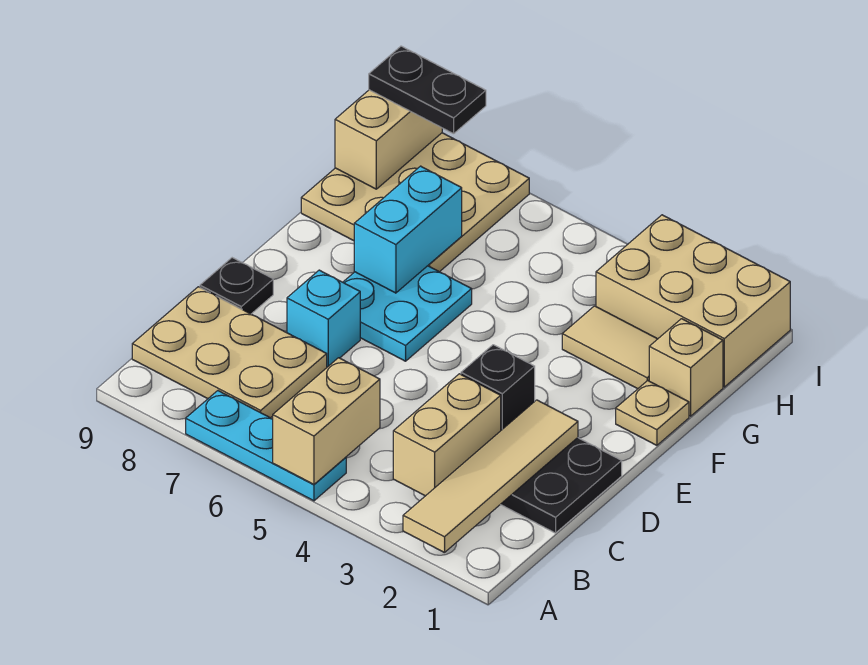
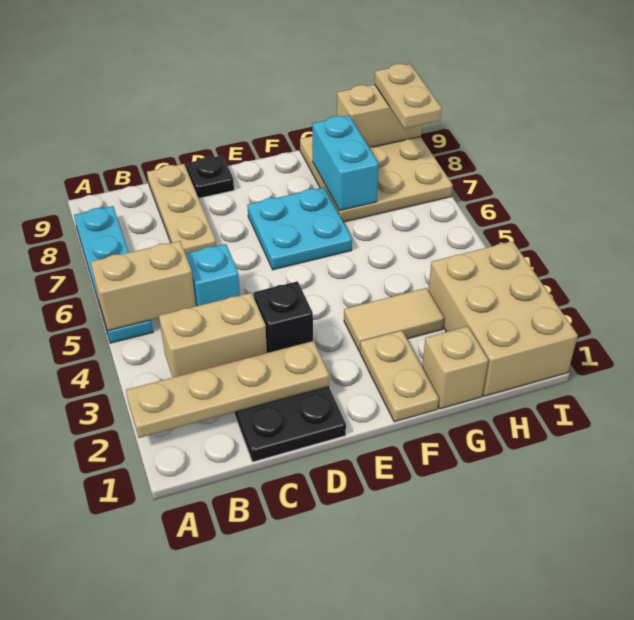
tan tile A2:D2 level 2 -> tan plate A2:D2 level 2
cyan plate A5:A7 level 1 -> cyan plate A5:A8 level 1
tan plate B7:C9 level 1 -> tan plate C7:C9 level 1
cyan brick D7 level 1 -> cyan brick C5 level 1
tan plate F1 level 1 -> tan plate F1:F2 level 1
cyan brick F7:G7 level 2 -> cyan brick G7:G8 level 2
tan tile G2:G3 level 1 -> tan tile F3:G3 level 1
black plate I8:I9 level 3 -> tan plate I8:I9 level 3

